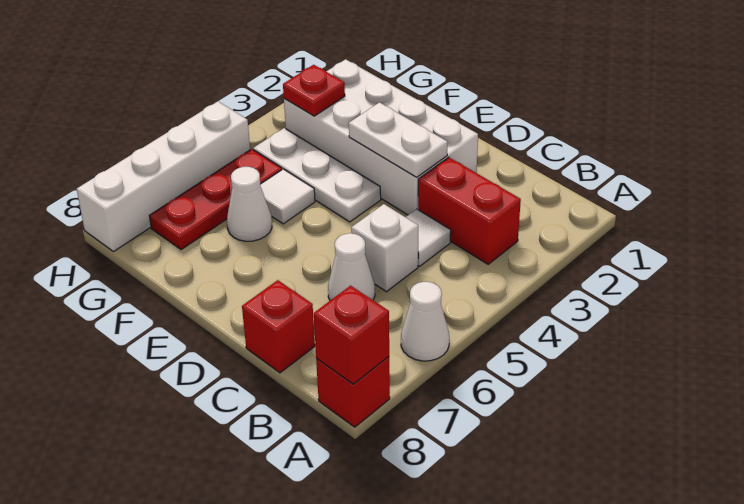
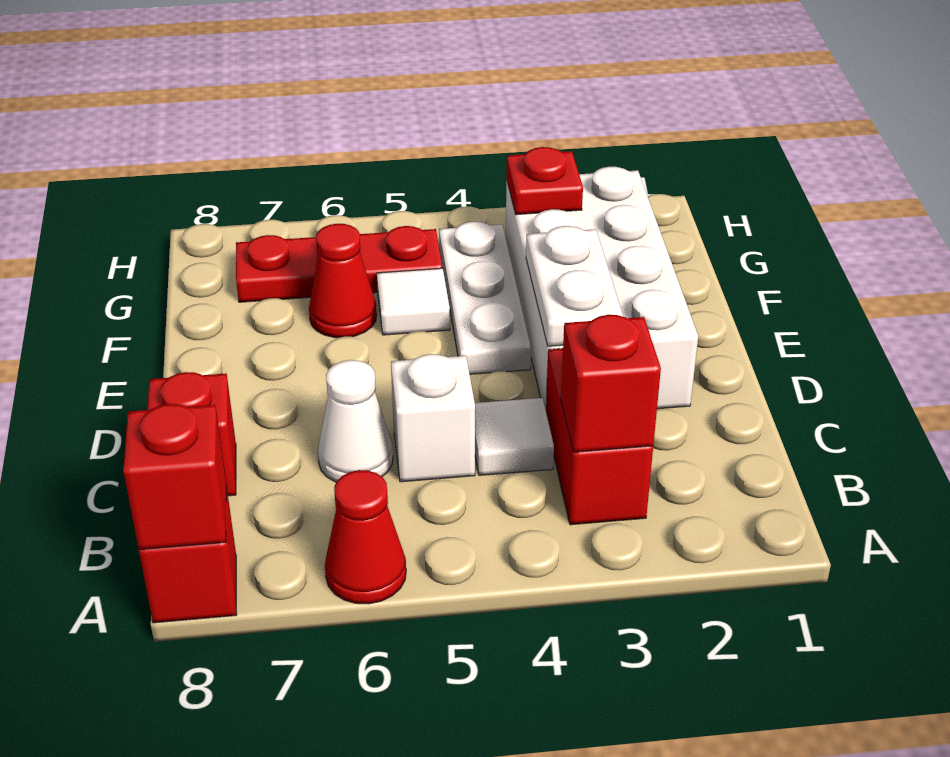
white cone A6 level 1 -> red cone A6 level 1
none -> red brick B3 level 2
white cone F6 level 1 -> red cone F6 level 1
white brick H5:H8 level 1 -> none

